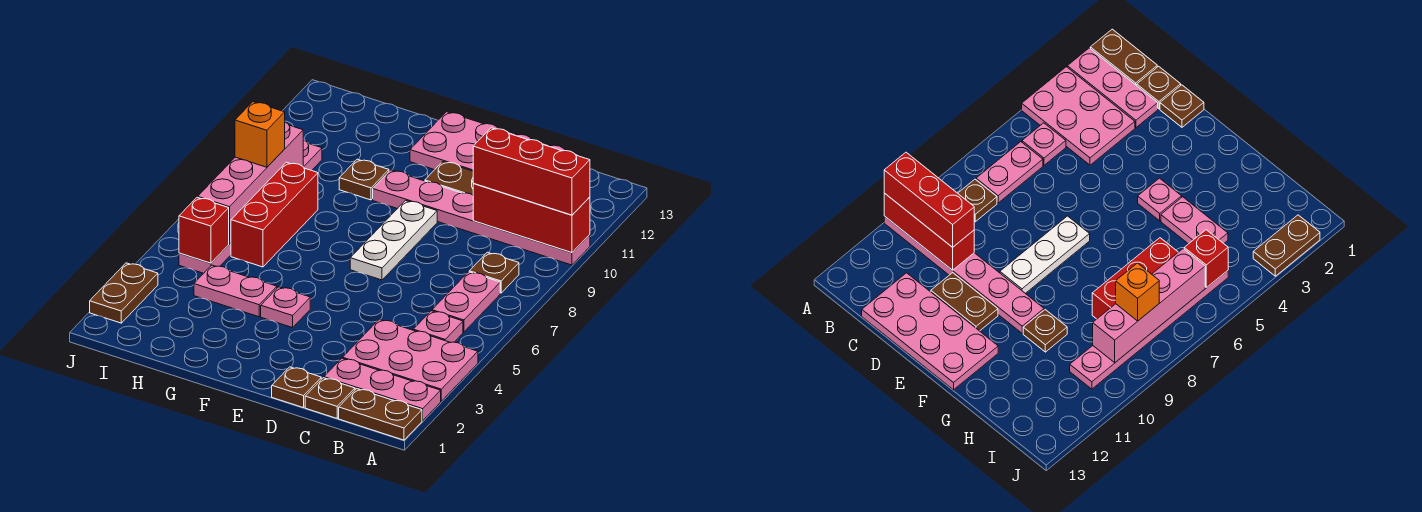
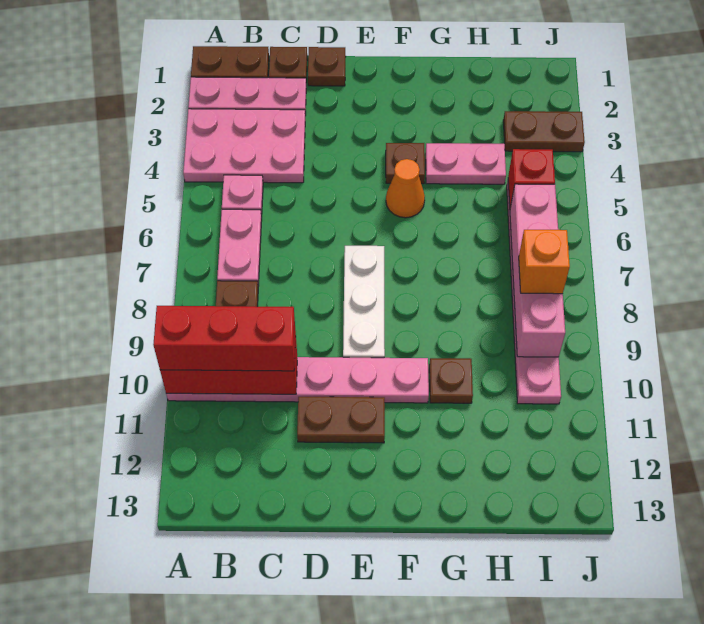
pink plate C12:F13 level 1 -> none
pink plate F4 level 1 -> brown plate F4 level 1
none -> orange cone F5 level 1
red brick H6:H8 level 1 -> none
brown plate J2:J3 level 1 -> brown plate I3:J3 level 1

